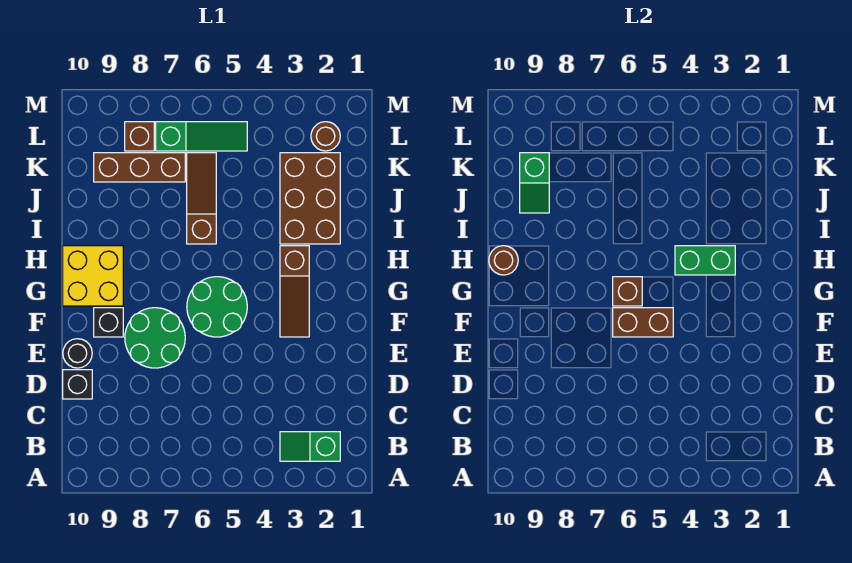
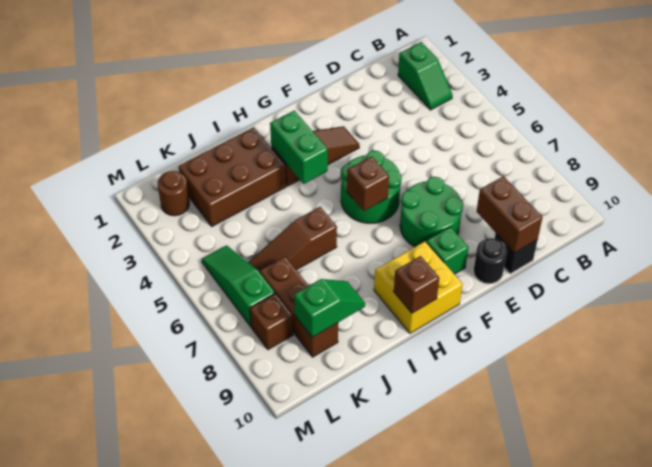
brown brick F5:F6 level 2 -> brown brick D9:D10 level 2
black brick F9 level 1 -> green brick F9 level 1
brown round brick H10 level 2 -> brown brick H10 level 2

